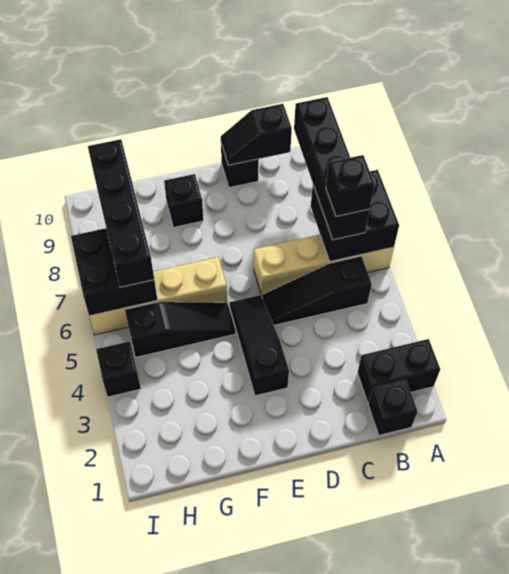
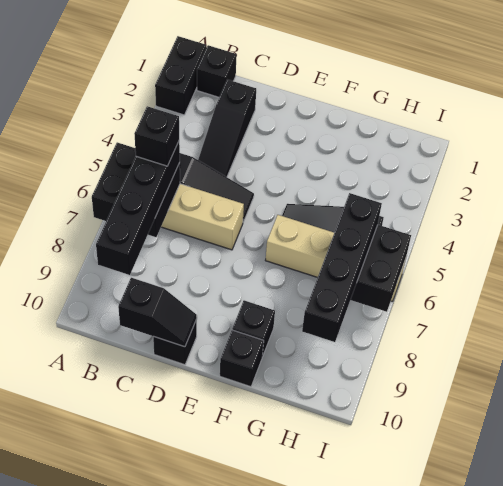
black brick A2:B2 level 1 -> black brick A1:A2 level 1
black slope E3:E5 level 1 top 3 -> black slope C2:C4 level 1 top 2
black brick I4 level 1 -> black brick F10 level 1

